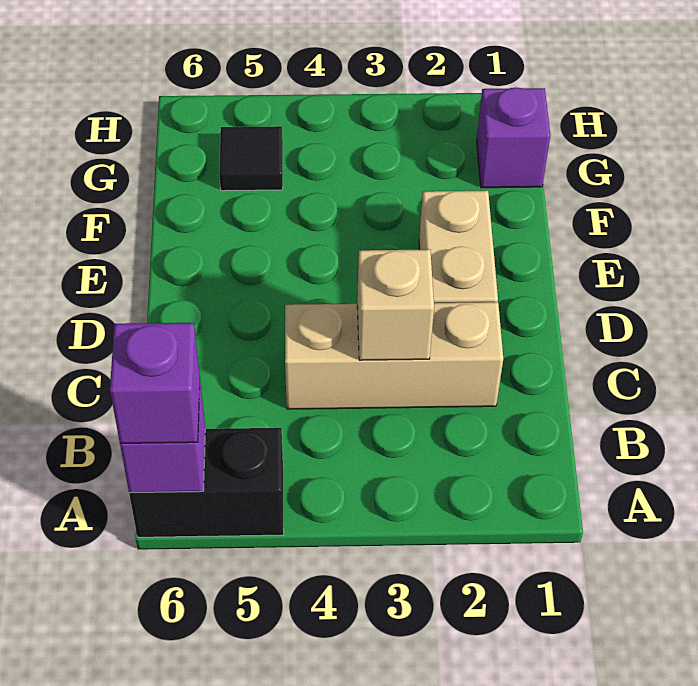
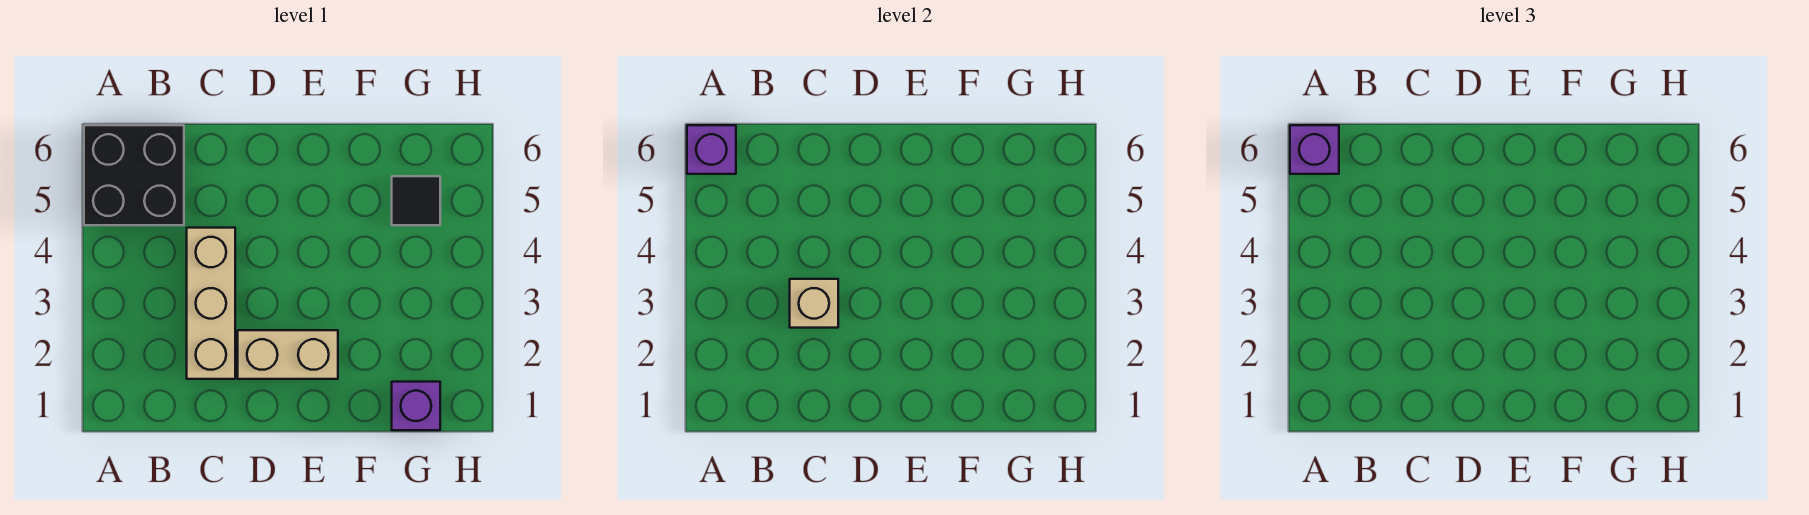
black brick A5:A6 level 1 -> black brick A5:B6 level 1

